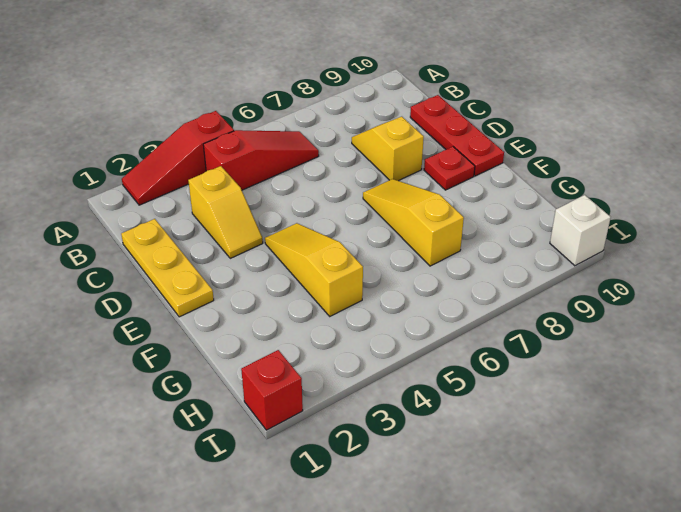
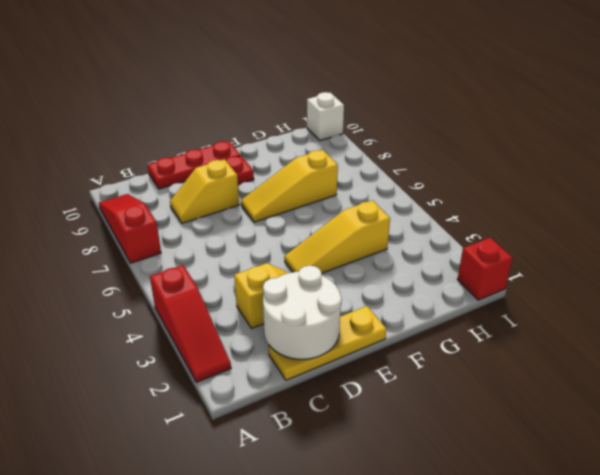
red slope B4:B6 level 1 top 4 -> red slope A7:A9 level 1 top 7
none -> white round brick C1:D2 level 2

